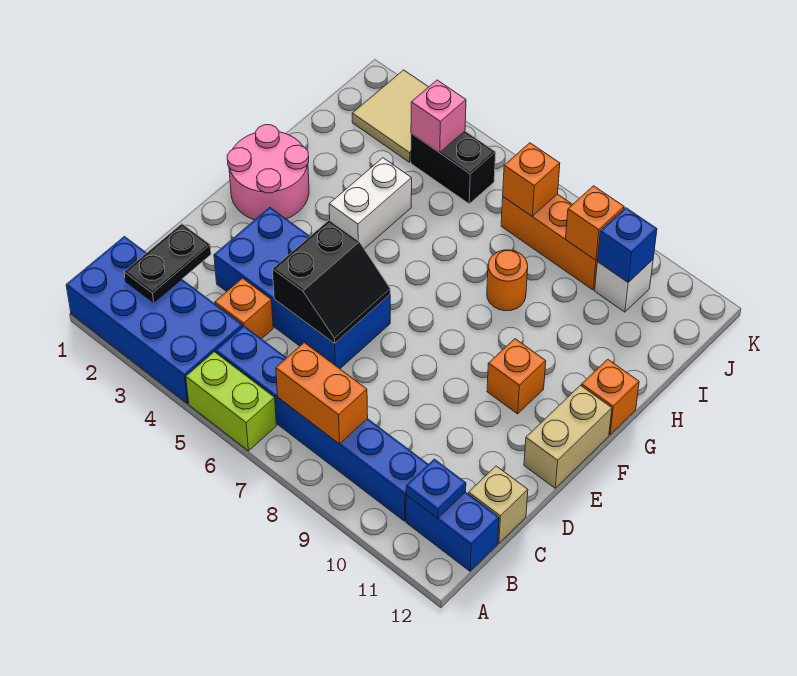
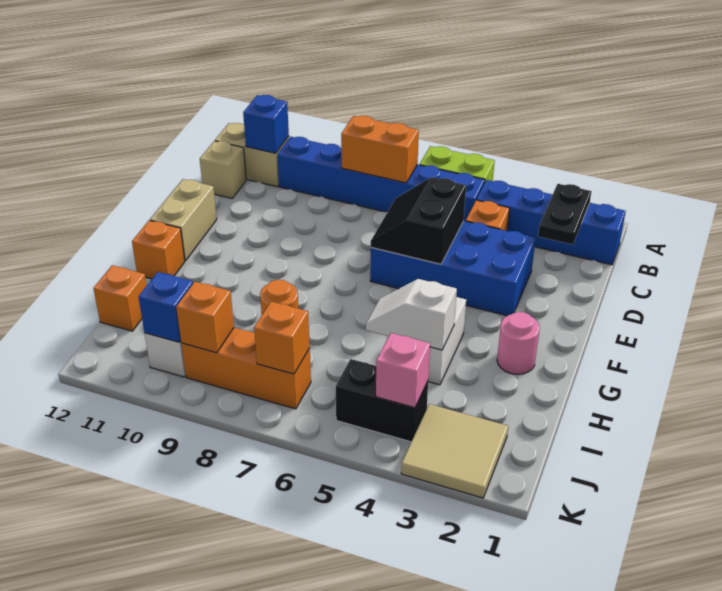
blue brick A1:B4 level 1 -> blue brick B1:B4 level 1
blue brick B11:B12 level 1 -> tan brick B11:B12 level 1
blue plate B11 level 2 -> blue brick B11 level 2
pink round brick F1:G2 level 1 -> pink round brick G2 level 1
orange brick F10 level 1 -> orange brick I12 level 1
none -> white slope H4:H5 level 2 top 4

